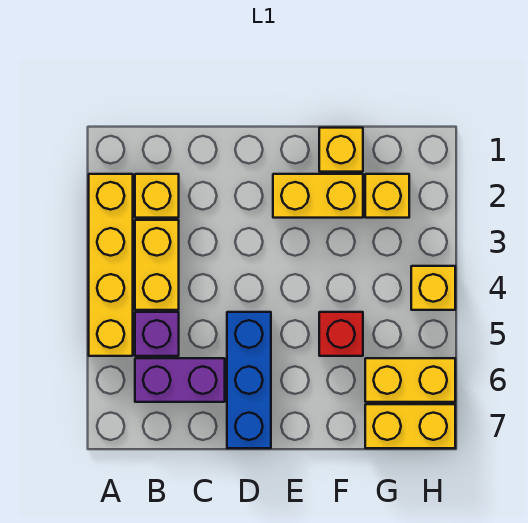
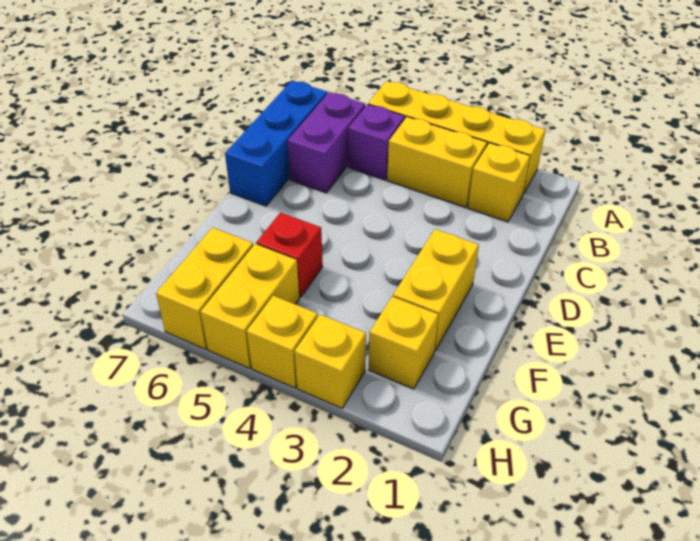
blue brick D5:D7 level 1 -> blue brick B7:D7 level 1
yellow brick F1 level 1 -> yellow brick H3 level 1
yellow brick G7:H7 level 1 -> yellow brick G5:H5 level 1

